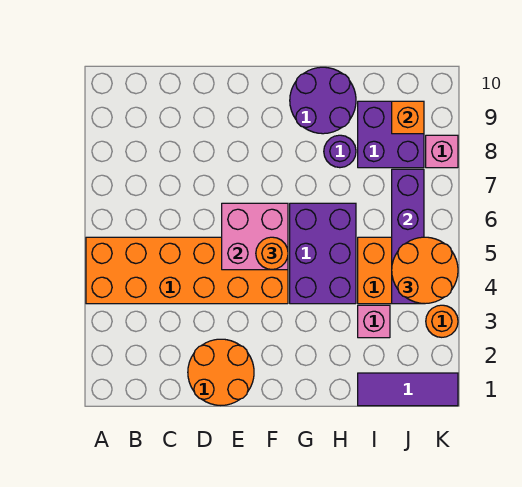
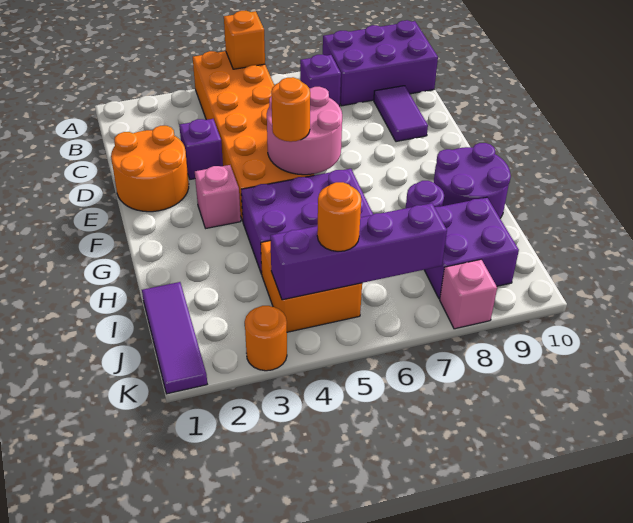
none -> purple brick A8:B10 level 1
none -> purple brick B7 level 1
none -> purple tile C9:D9 level 1
none -> purple brick D3 level 1
pink brick E5:F6 level 2 -> pink round brick E5:F6 level 2
pink brick I3 level 1 -> pink brick F3 level 1
orange round brick J4:K5 level 3 -> orange round brick J5 level 3
orange brick J9 level 2 -> orange brick A5 level 2

